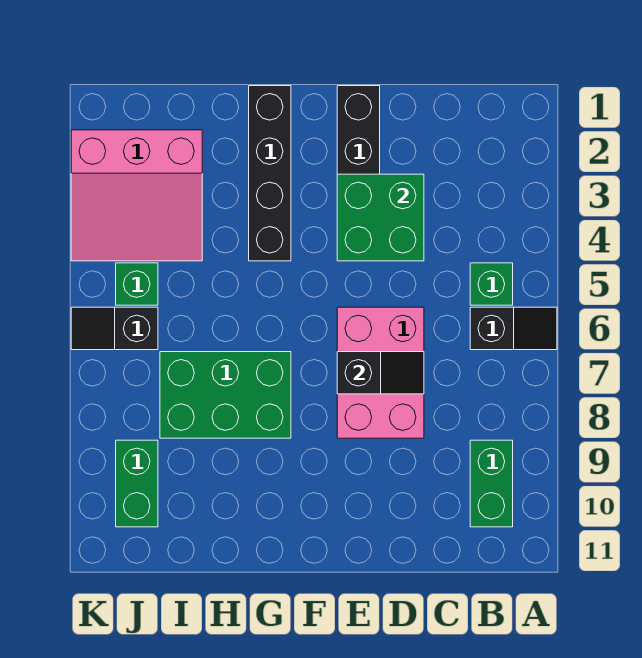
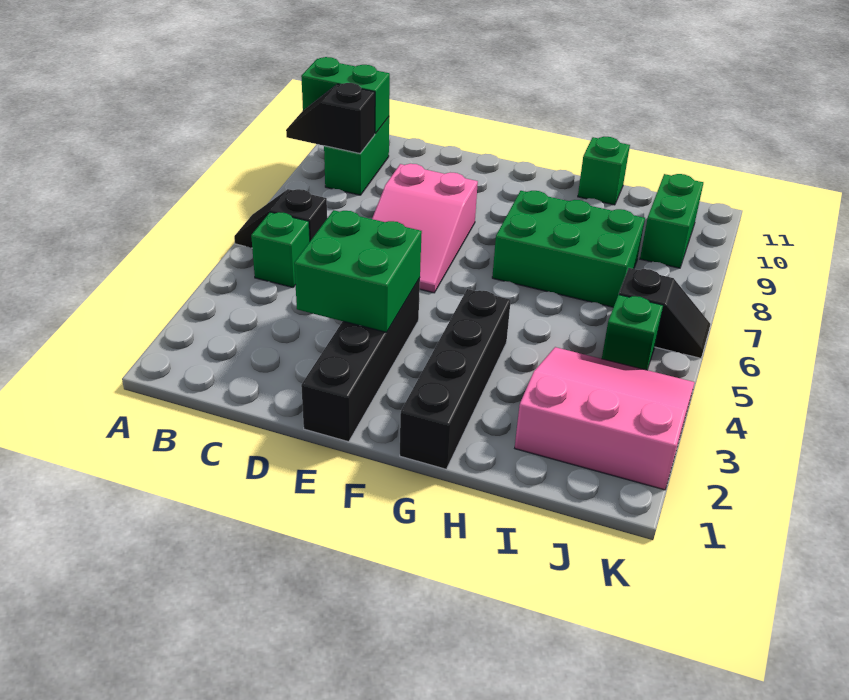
none -> green brick A10:B10 level 2
pink brick D6:E8 level 1 -> pink slope D6:E8 level 1 top 8
black slope D7:E7 level 2 top E -> black slope A9:B9 level 2 top B
none -> green brick H11 level 1

